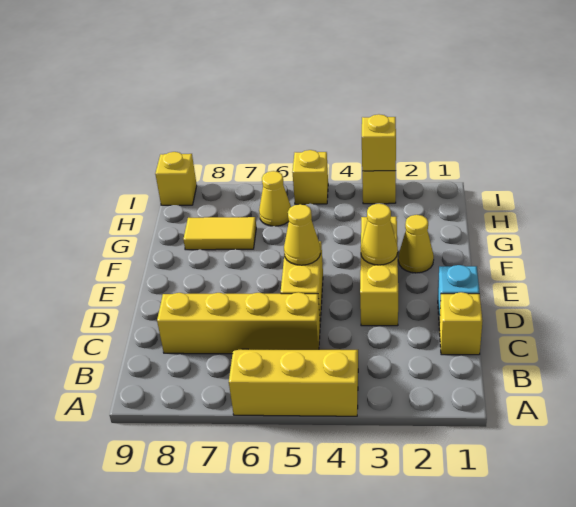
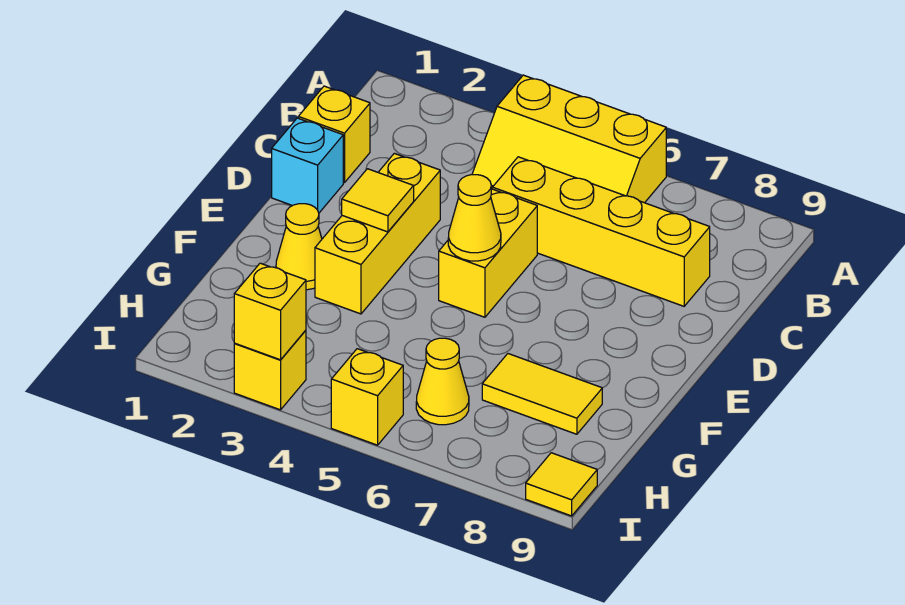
yellow cone E3 level 2 -> yellow tile E3 level 2
yellow brick I9 level 1 -> yellow tile I9 level 1

